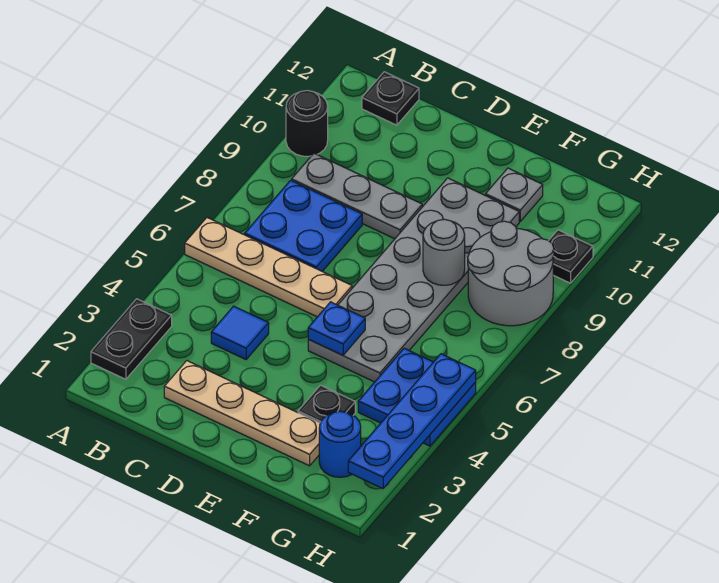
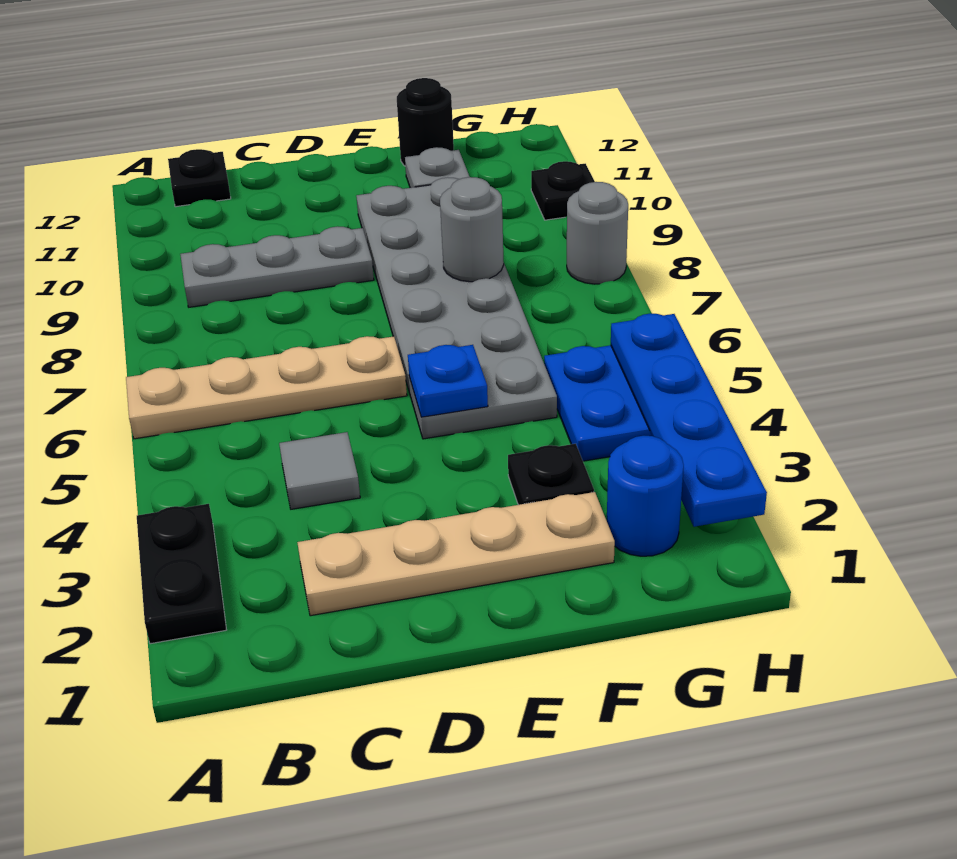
black round brick A10 level 1 -> black round brick F12 level 1
blue plate B7:C8 level 1 -> none
blue tile C4 level 1 -> grey tile C4 level 1
grey round brick G8:H9 level 1 -> grey round brick H8 level 1

